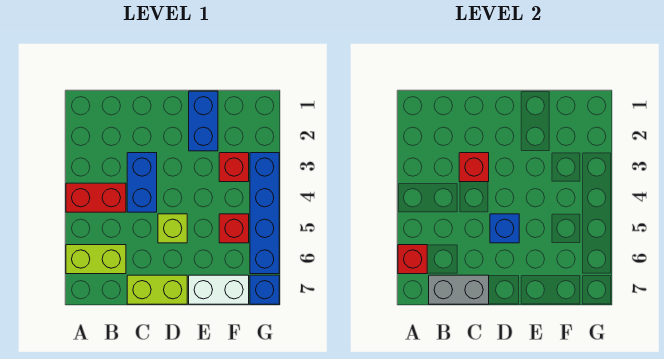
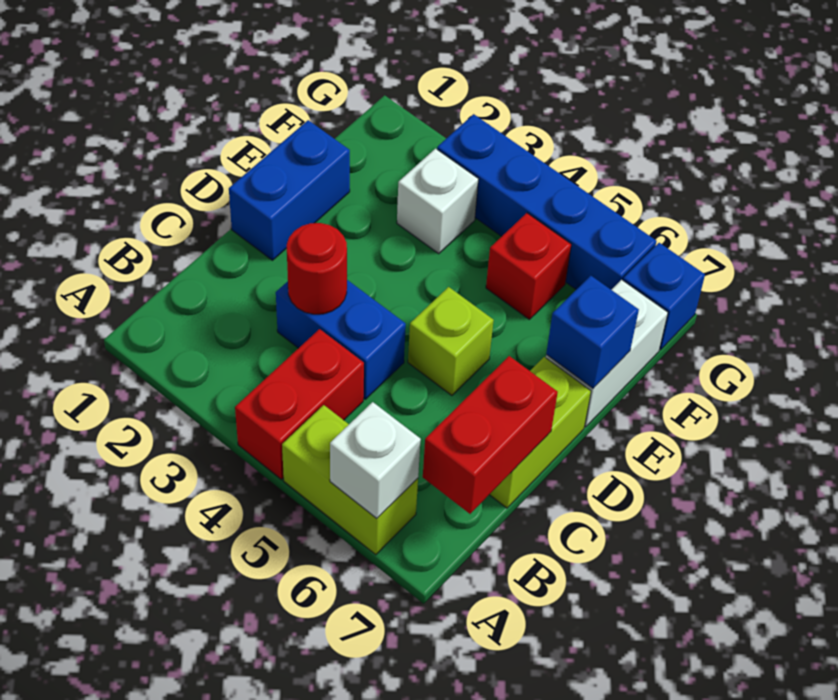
lime brick A6:B6 level 1 -> lime brick A5:A6 level 1
red brick A6 level 2 -> white brick A6 level 2
grey brick B7:C7 level 2 -> red brick B7:C7 level 2
red brick C3 level 2 -> red round brick C3 level 2
blue brick D5 level 2 -> blue brick E7 level 2
blue brick E1:E2 level 1 -> blue brick D1:E1 level 1
red brick F3 level 1 -> white brick F3 level 1

